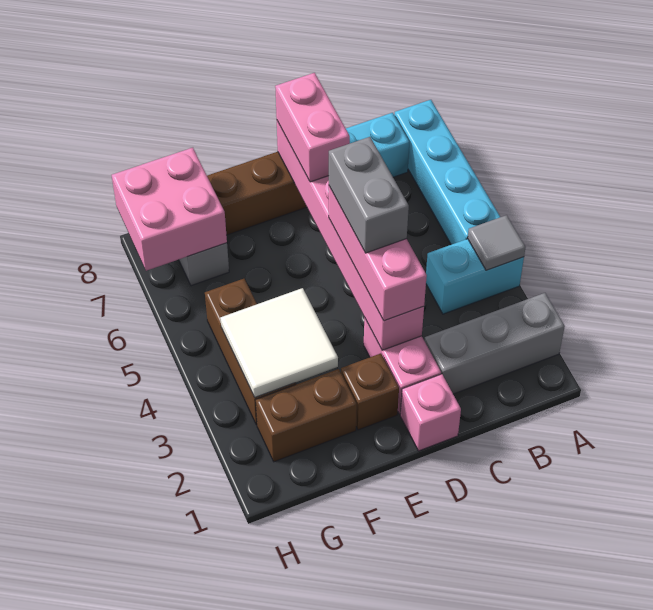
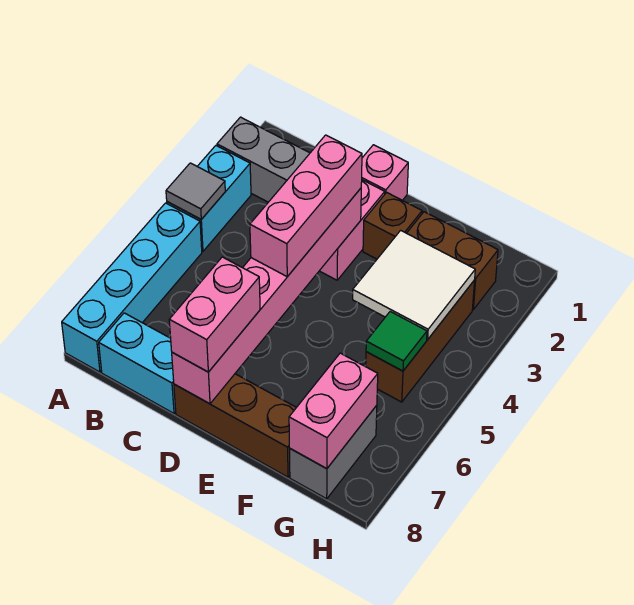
cyan brick A4:B4 level 1 -> cyan brick A3:A4 level 1
grey brick D4:D5 level 4 -> none
none -> green tile G5 level 2
pink brick G7:H8 level 2 -> pink brick G7:G8 level 2

